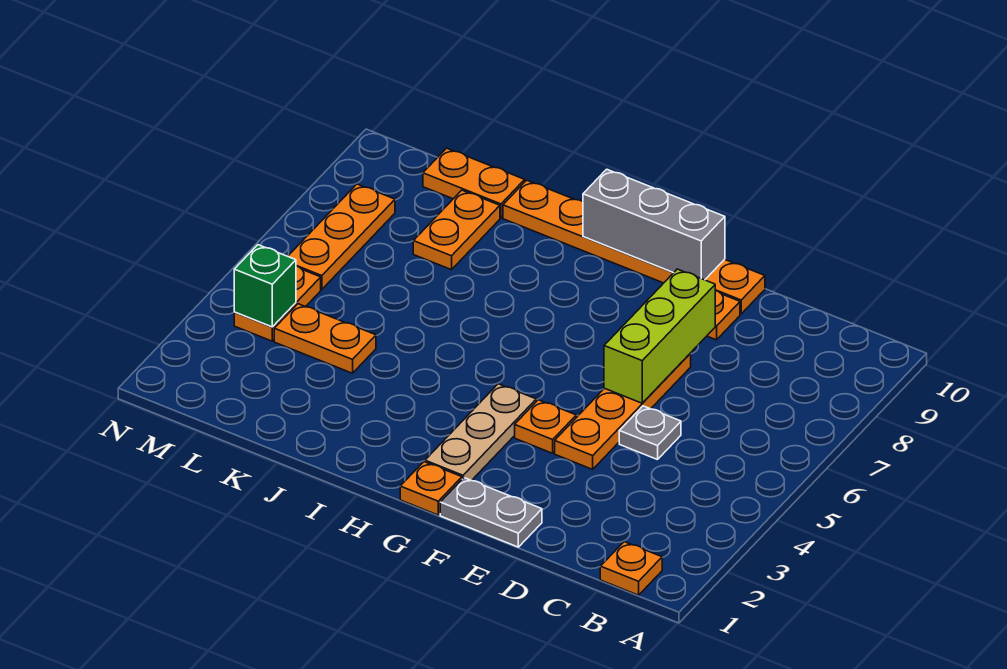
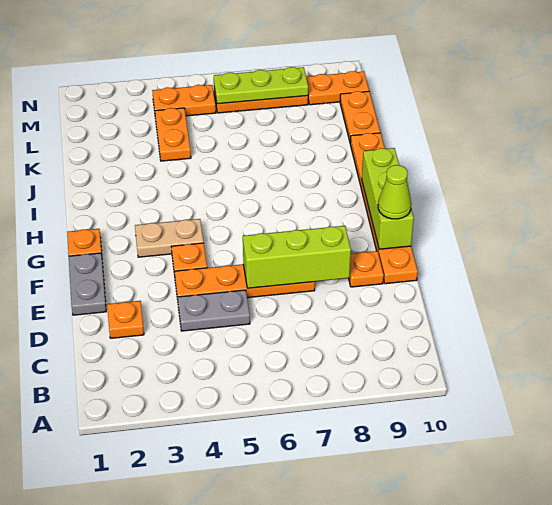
orange plate B1 level 1 -> orange plate D2 level 1
grey plate D5 level 1 -> grey plate D4:D5 level 1
grey brick F10:H10 level 2 -> lime brick F10:H10 level 2
none -> lime cone F10 level 3
tan plate G2:G4 level 1 -> tan plate G3:G4 level 1
orange plate K8:K9 level 1 -> orange plate M9:M10 level 1
green brick M4 level 2 -> none
none -> lime plate M6:M8 level 2

